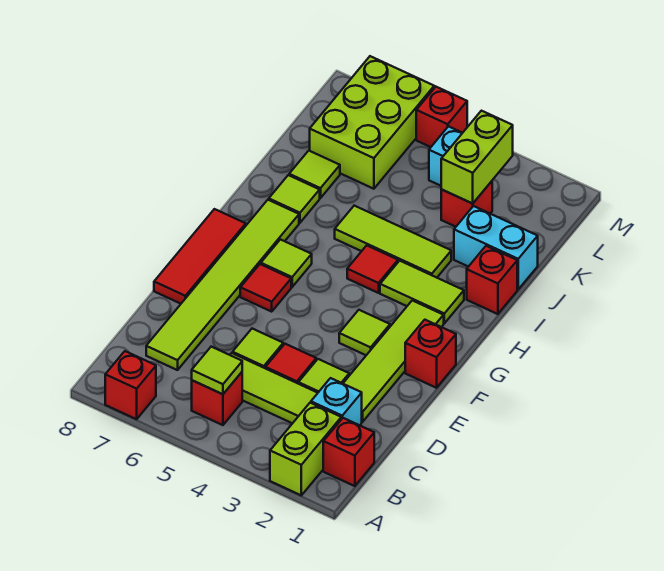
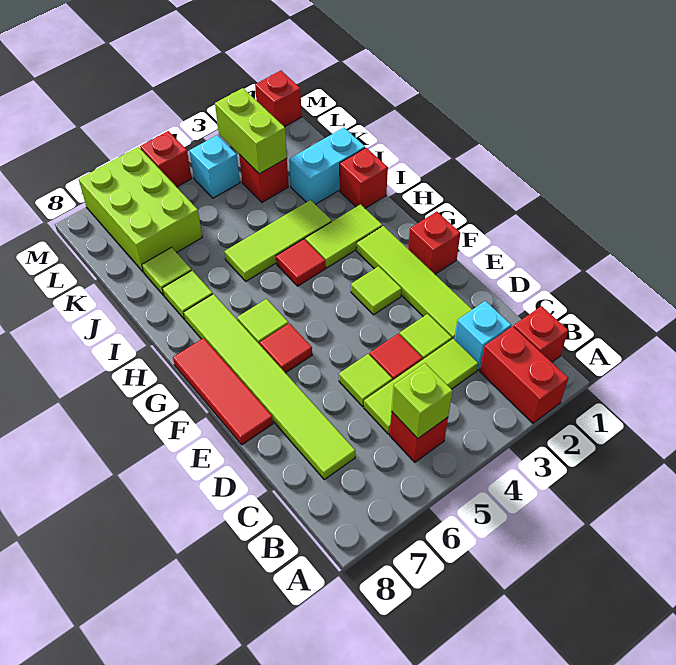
lime brick A2:B2 level 1 -> red brick A2:B2 level 1
red brick A7 level 1 -> red brick M1 level 1
lime tile B5 level 2 -> lime brick B5 level 2

